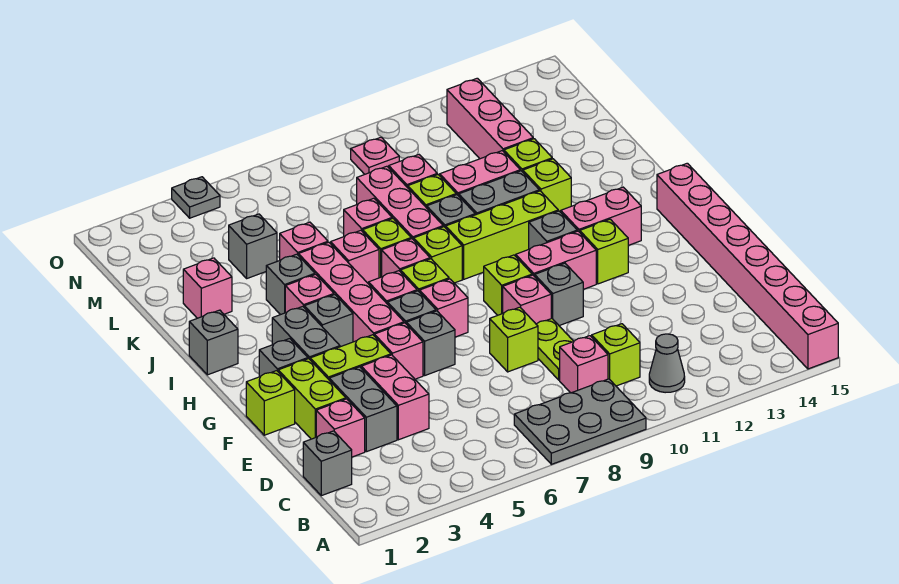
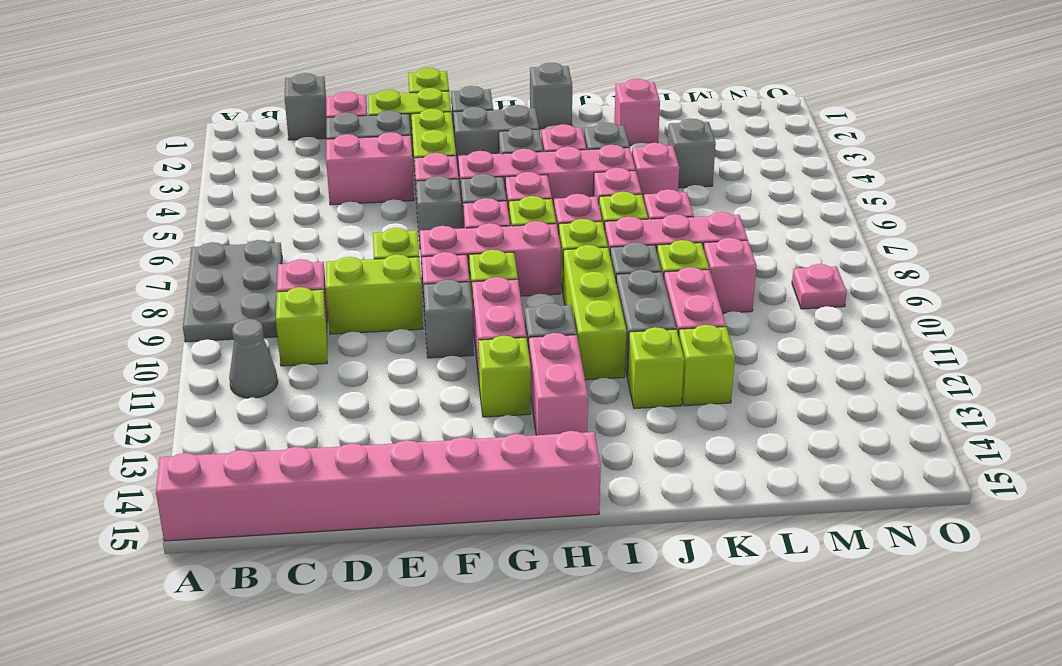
lime plate D9:E9 level 1 -> lime brick D9:E9 level 1
pink brick L12:N12 level 1 -> pink brick F8:H8 level 1
grey plate O4 level 1 -> none

